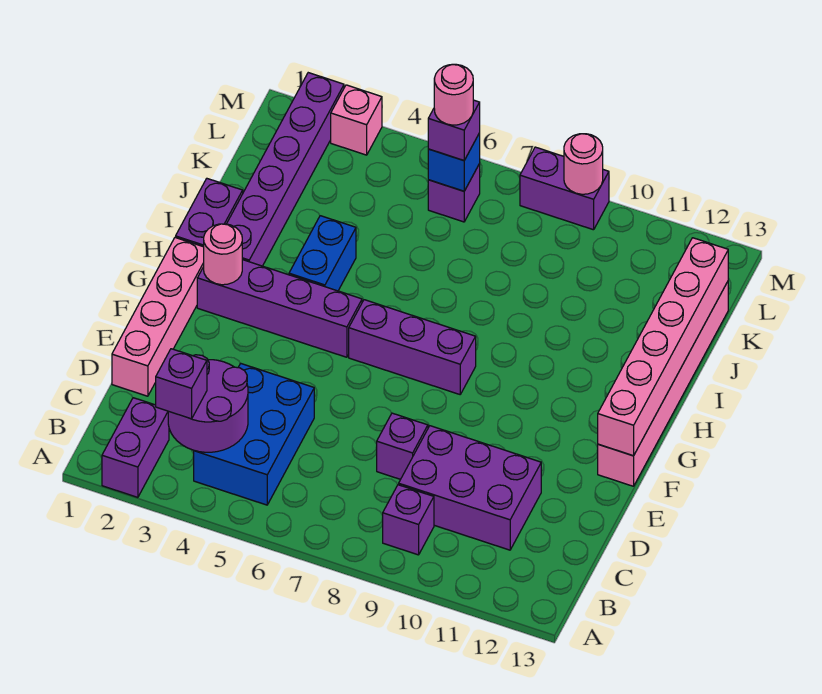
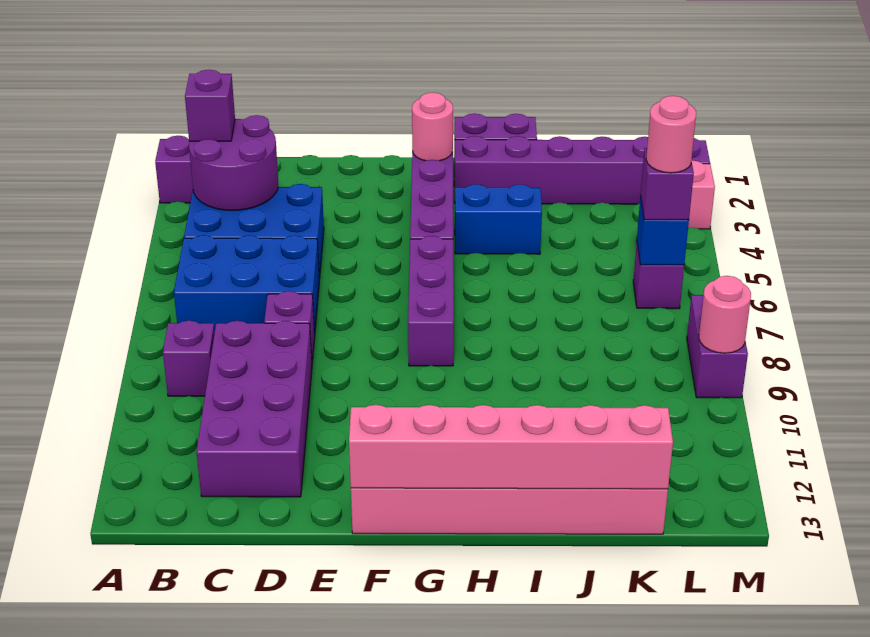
none -> blue brick B6:D7 level 1
purple brick C9:D11 level 1 -> purple brick C9:D12 level 1
pink brick D1:G1 level 1 -> none

